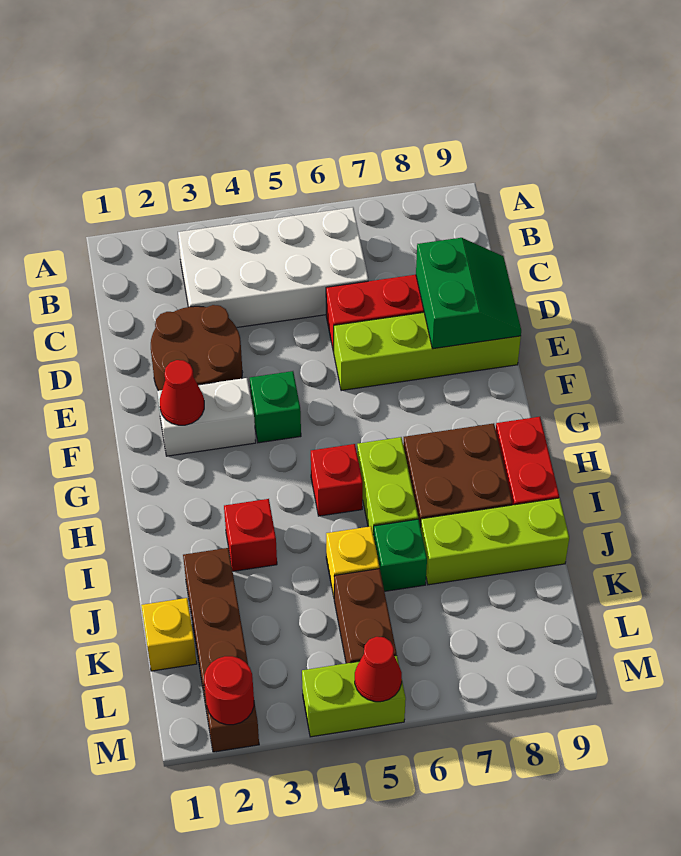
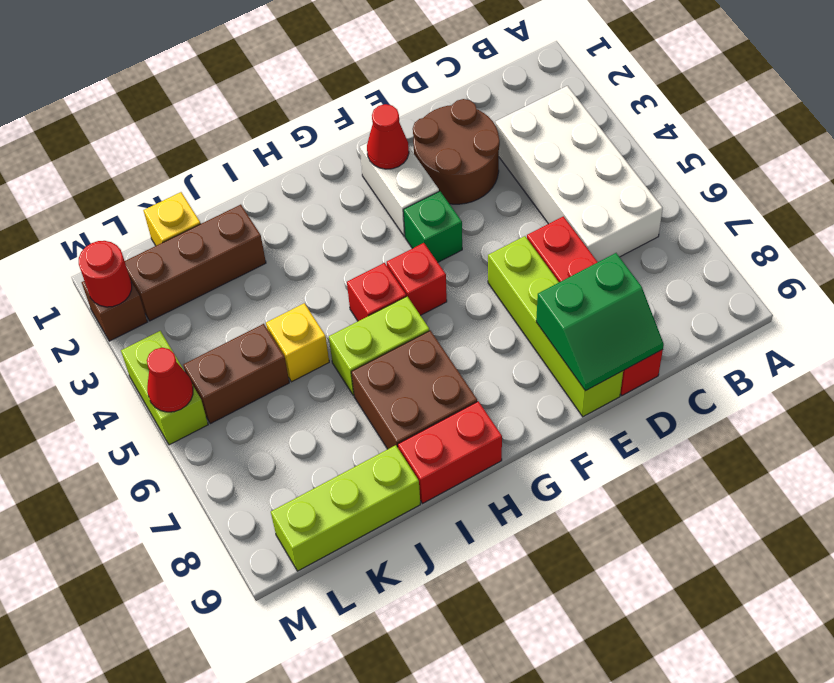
red brick I3 level 1 -> red brick G5 level 1
green brick J6 level 1 -> none
lime brick J7:J9 level 1 -> lime brick J9:L9 level 1

